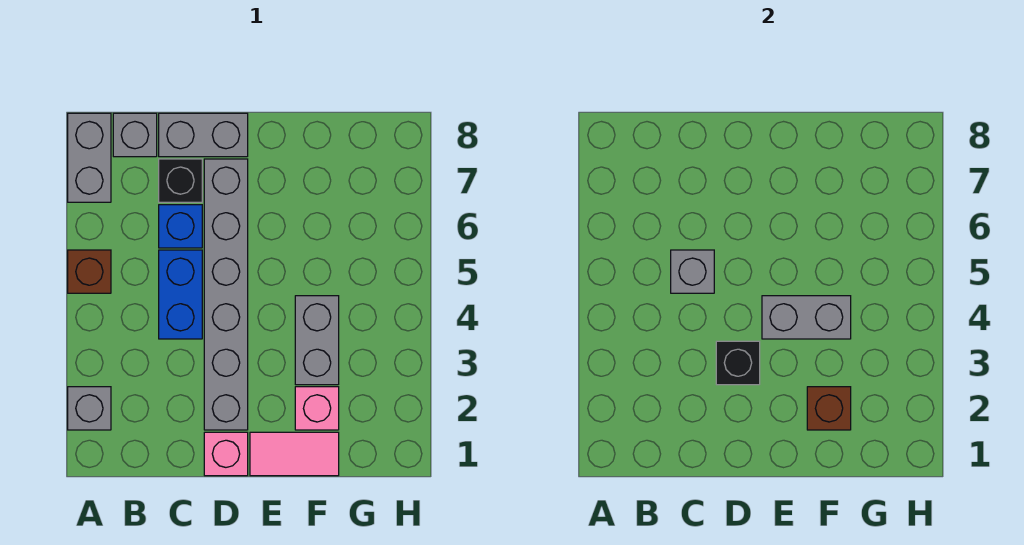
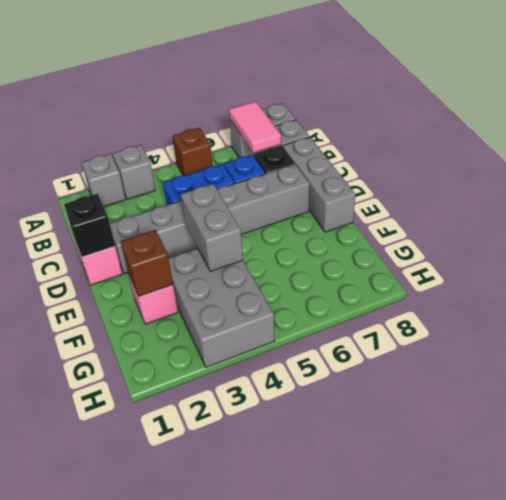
grey brick C5 level 2 -> grey brick A3 level 1
grey brick C8:D8 level 1 -> grey brick C8:E8 level 1
black brick D3 level 2 -> black brick D1 level 2
pink tile E1:F1 level 1 -> pink tile A7:B7 level 2
grey brick F3:F4 level 1 -> grey brick F3:H4 level 1

